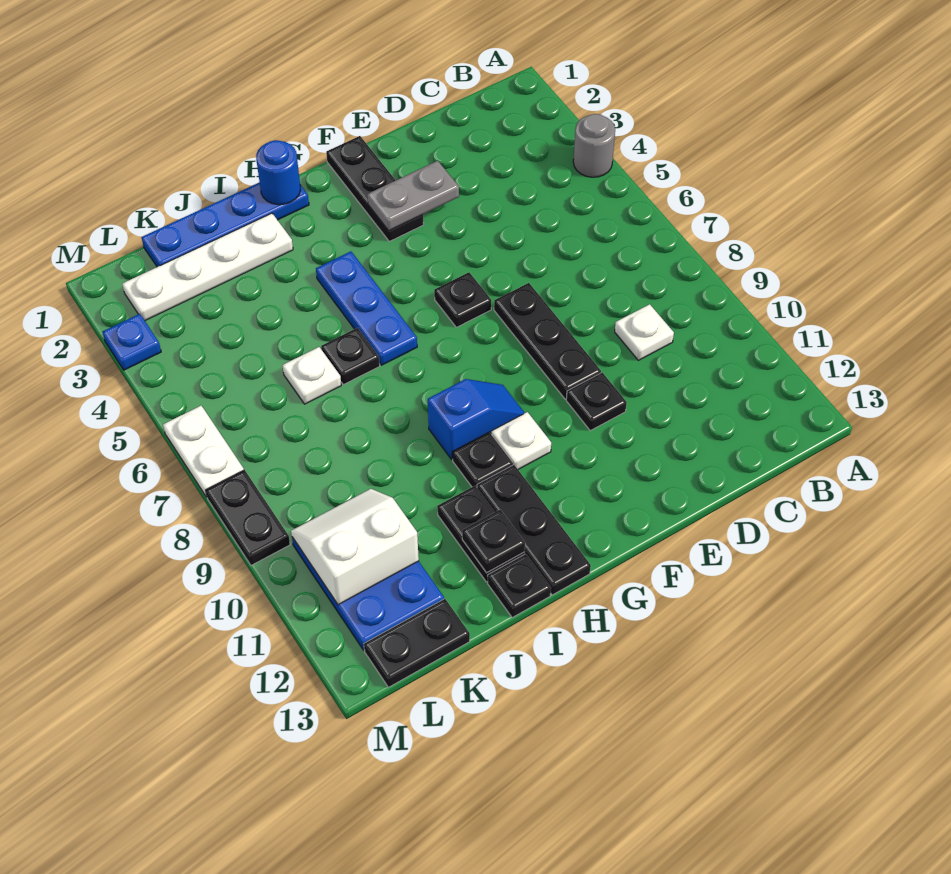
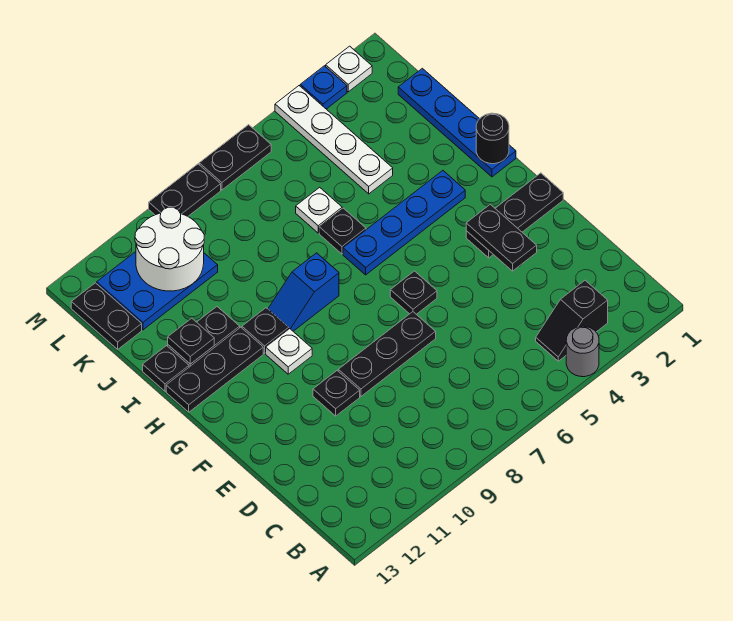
none -> black slope B3:B4 level 1 top 3
white plate C9 level 1 -> white plate M2 level 1
grey plate E3:F3 level 2 -> black plate E3:F3 level 2
blue slope G9:H9 level 1 top H -> blue slope H8:H9 level 1 top 8
blue round brick H1 level 2 -> black round brick H1 level 2
blue plate H4:H6 level 1 -> blue plate H3:H6 level 1
white plate I2:L2 level 1 -> white plate J4:M4 level 1
white slope K10:L11 level 2 top 11 -> white round brick K10:L11 level 2
white plate M6:M7 level 1 -> black plate M6:M7 level 1

